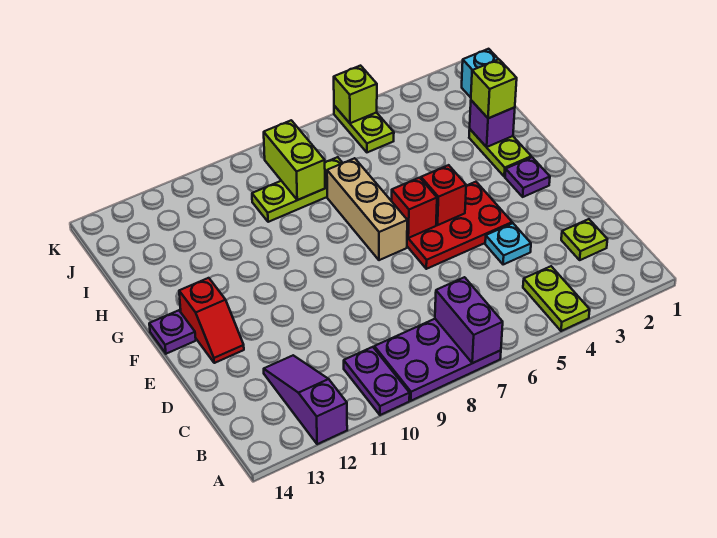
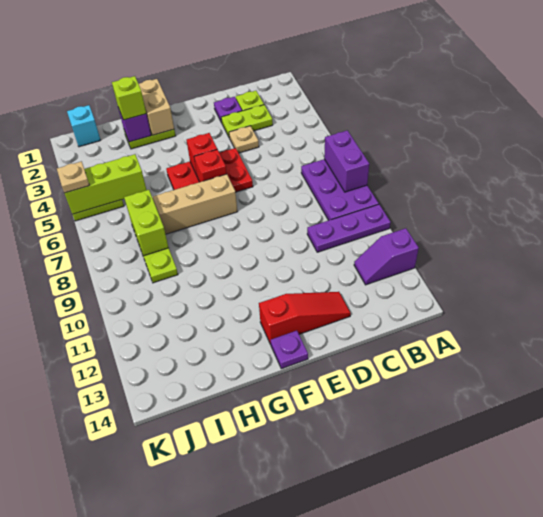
lime plate A4:B4 level 1 -> lime plate C3:D3 level 1
purple brick A7:B7 level 2 -> purple brick A7:A8 level 2
purple plate A10:B10 level 1 -> purple plate A10:C10 level 1
purple slope A12:C12 level 1 top A -> purple slope A12:B12 level 1 top A
cyan plate D4 level 1 -> tan plate D4 level 1
red plate E4:F6 level 1 -> red plate E5:G6 level 1
red slope E13:F13 level 1 top F -> red slope D13:F13 level 1 top F
purple plate F2 level 1 -> purple plate D2 level 1
none -> tan brick G1:G2 level 2
lime brick I8:J8 level 2 -> lime brick I7:I8 level 2
lime brick K5 level 2 -> lime brick I5:K5 level 2
none -> tan plate K5 level 3

